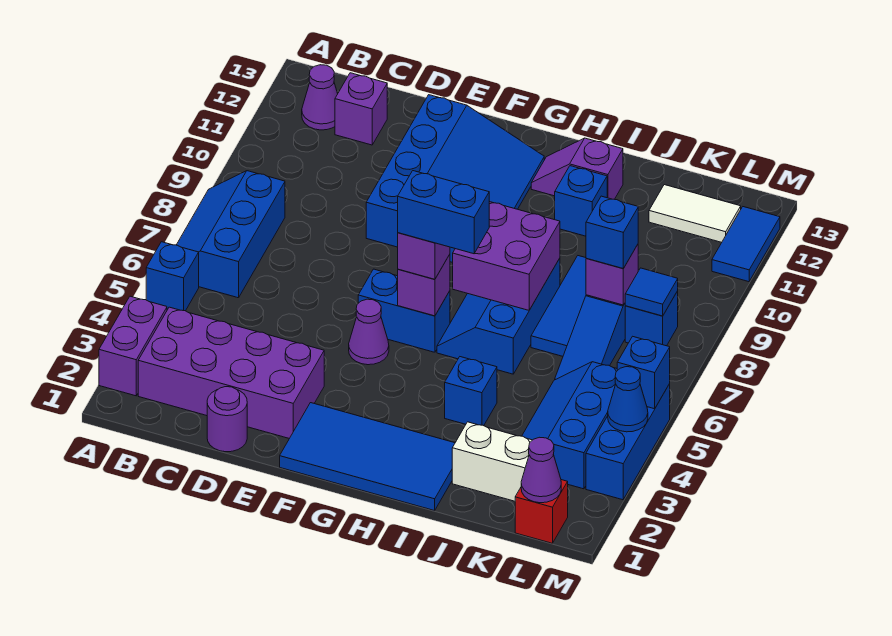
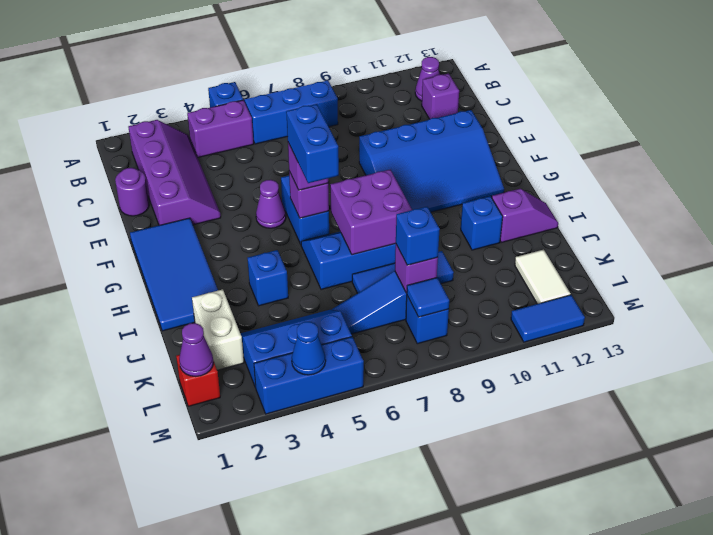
purple brick A2:A3 level 1 -> purple brick B4:B5 level 1
purple brick B2:E3 level 1 -> purple slope B2:E3 level 1 top 2
purple slope H12:I12 level 1 top I -> purple slope I12:I13 level 1 top 12
blue brick M5 level 2 -> none

